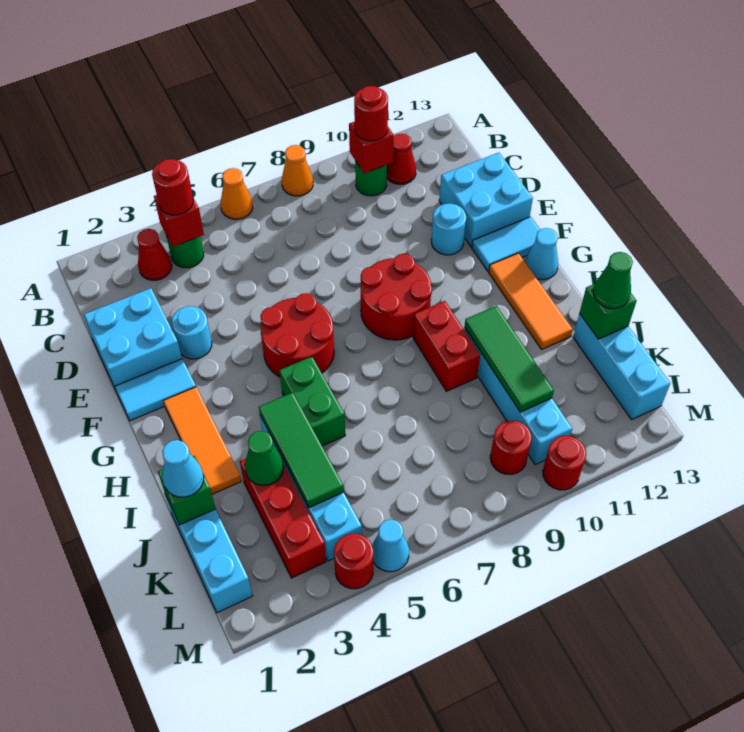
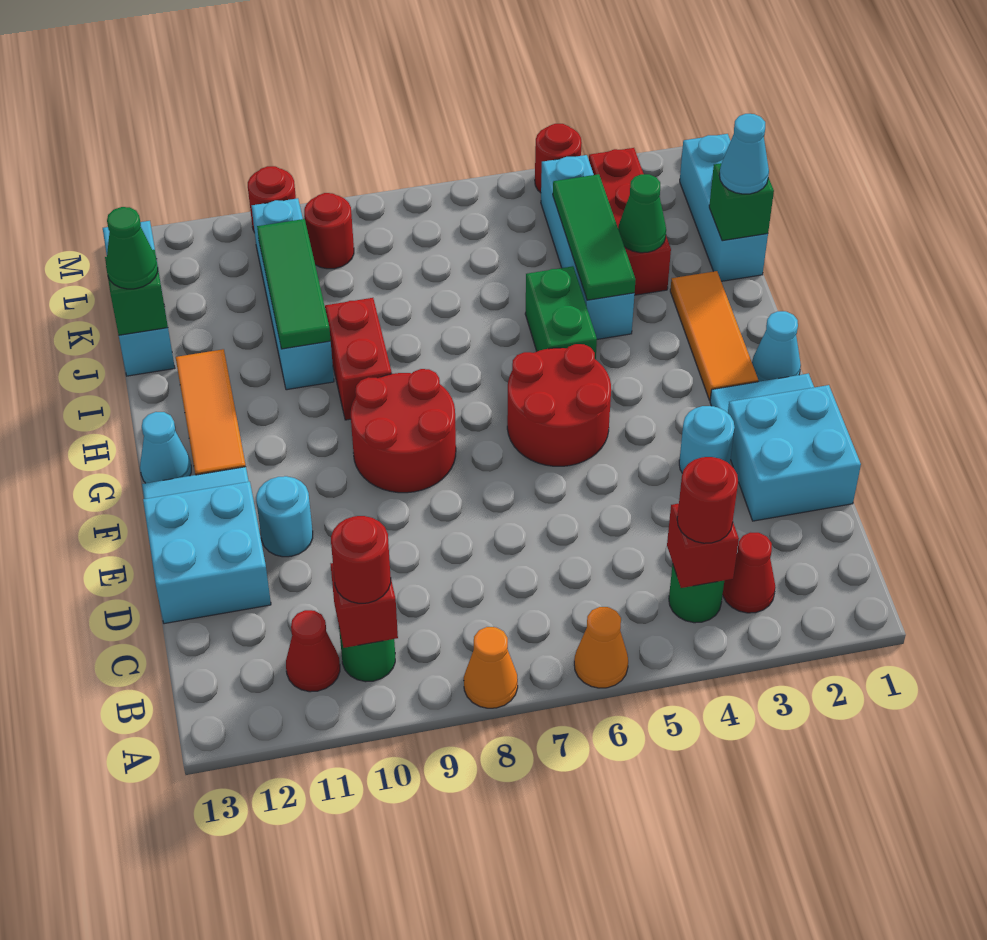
cyan cone M5 level 1 -> cyan cone G1 level 1

